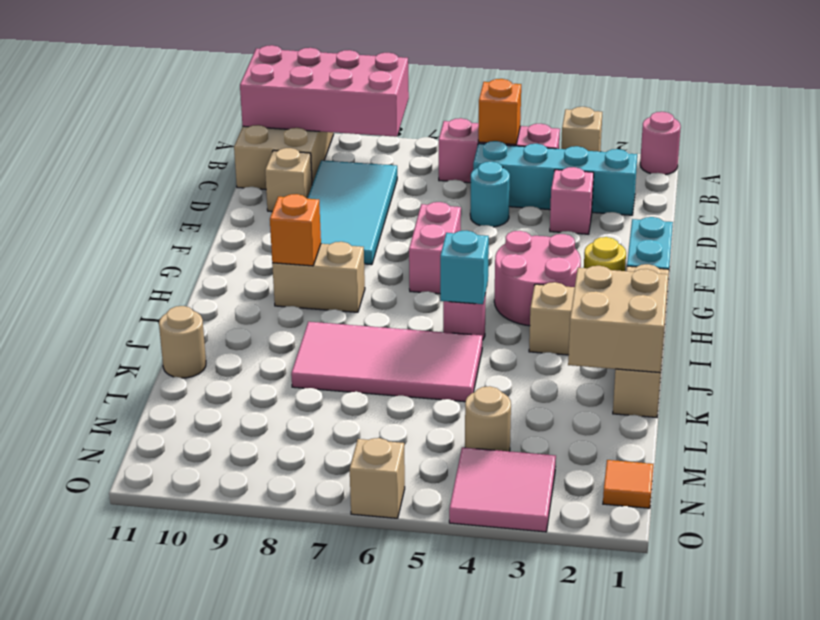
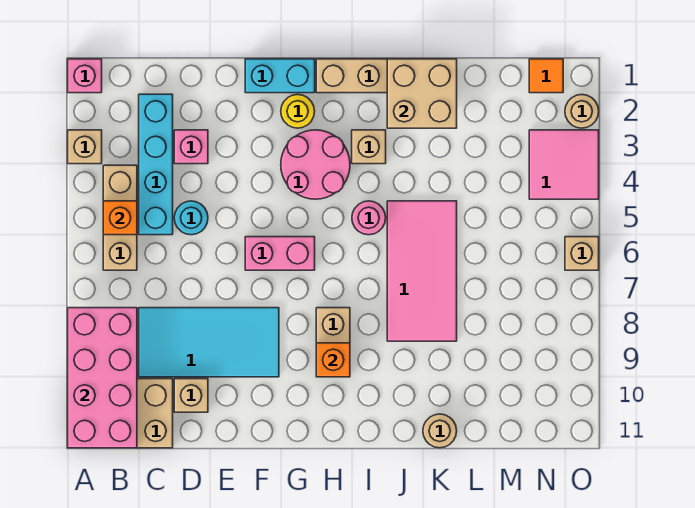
pink round brick A1 level 1 -> pink brick A1 level 1
pink brick B4:B6 level 1 -> tan brick B4:B6 level 1
cyan brick I5 level 2 -> none
tan round brick M4 level 1 -> tan round brick O2 level 1

